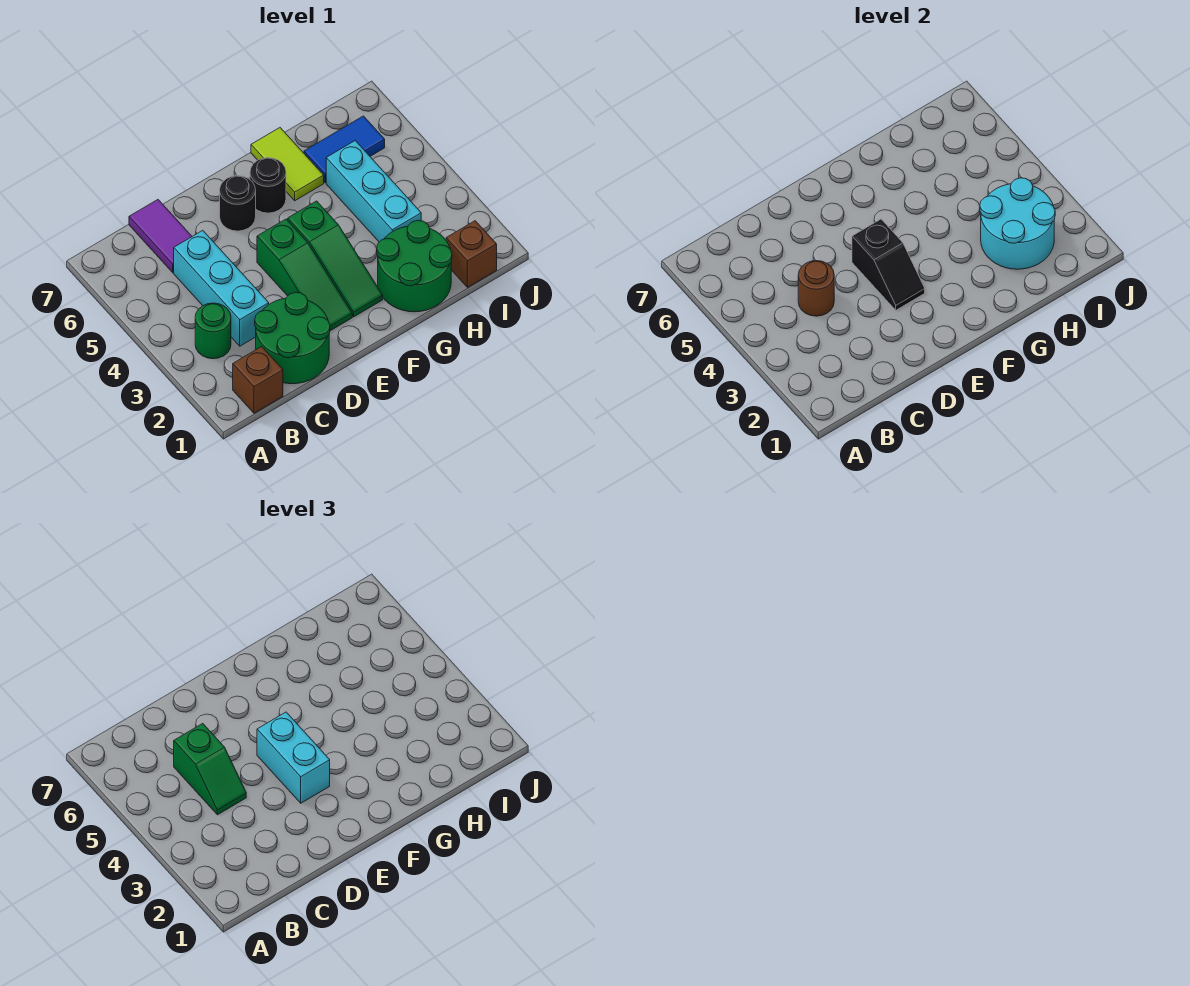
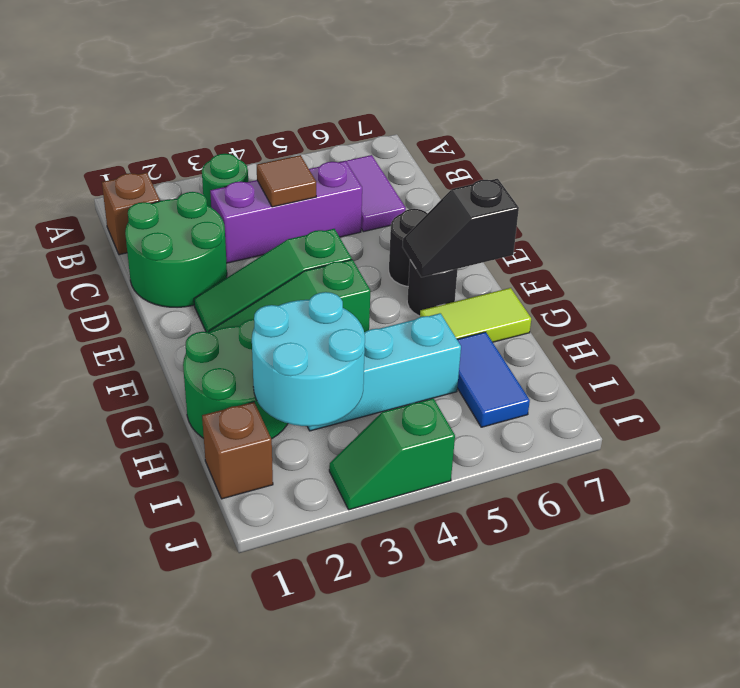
cyan brick C3:C5 level 1 -> purple brick C3:C5 level 1
brown round brick C4 level 2 -> brown tile C4 level 2
green slope C4:C5 level 3 top 5 -> green slope J3:J4 level 1 top 4
purple tile C6:C7 level 1 -> purple tile B6:C6 level 1
black slope E3:E4 level 2 top 4 -> black slope F6:F7 level 2 top 7
cyan brick E3:E4 level 3 -> none

